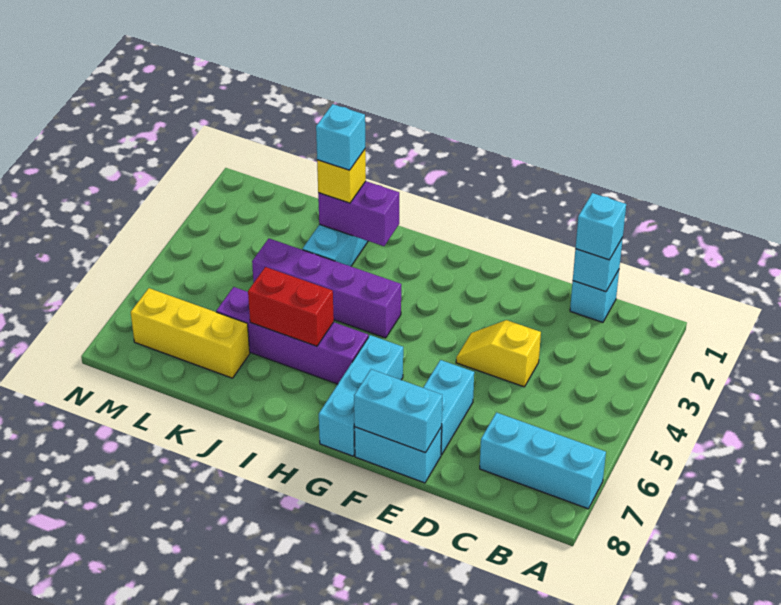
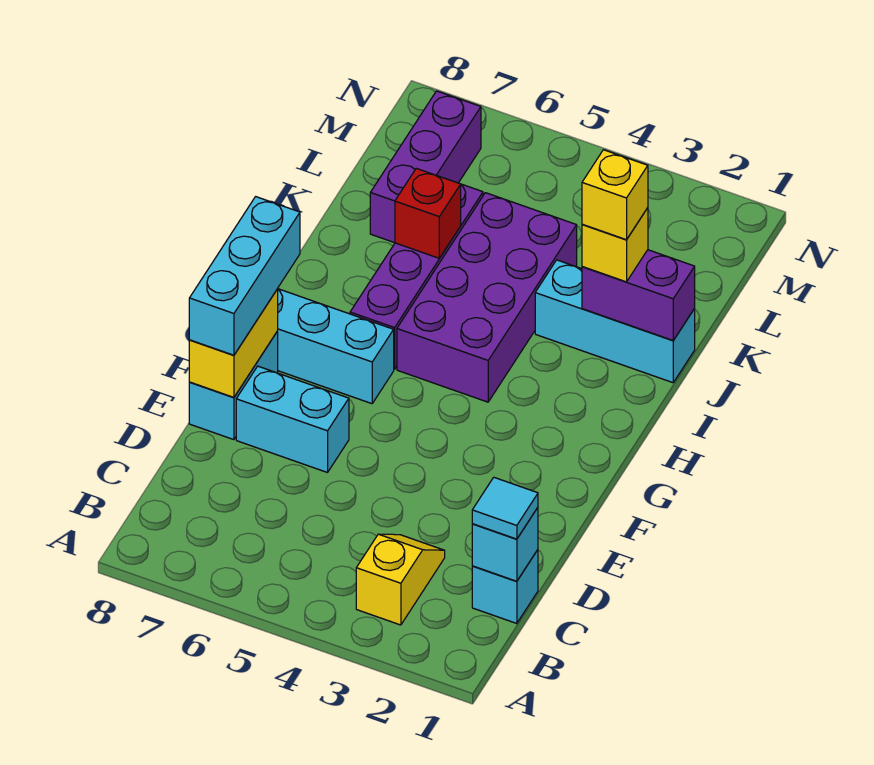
cyan brick A7:C7 level 1 -> cyan brick E8:G8 level 3
cyan brick C1 level 3 -> cyan tile C1 level 3
yellow slope D4:E4 level 1 top D -> yellow slope B3:C3 level 1 top B
cyan brick E8:F8 level 2 -> yellow brick E8:F8 level 2
purple brick H4:K4 level 1 -> purple brick H4:K5 level 1
purple brick I2:J2 level 2 -> purple brick J1:J2 level 2
red brick I6:J6 level 2 -> red brick J6 level 2
cyan brick J2 level 4 -> yellow brick J2 level 4
yellow brick K7:M7 level 1 -> purple brick K7:M7 level 1

